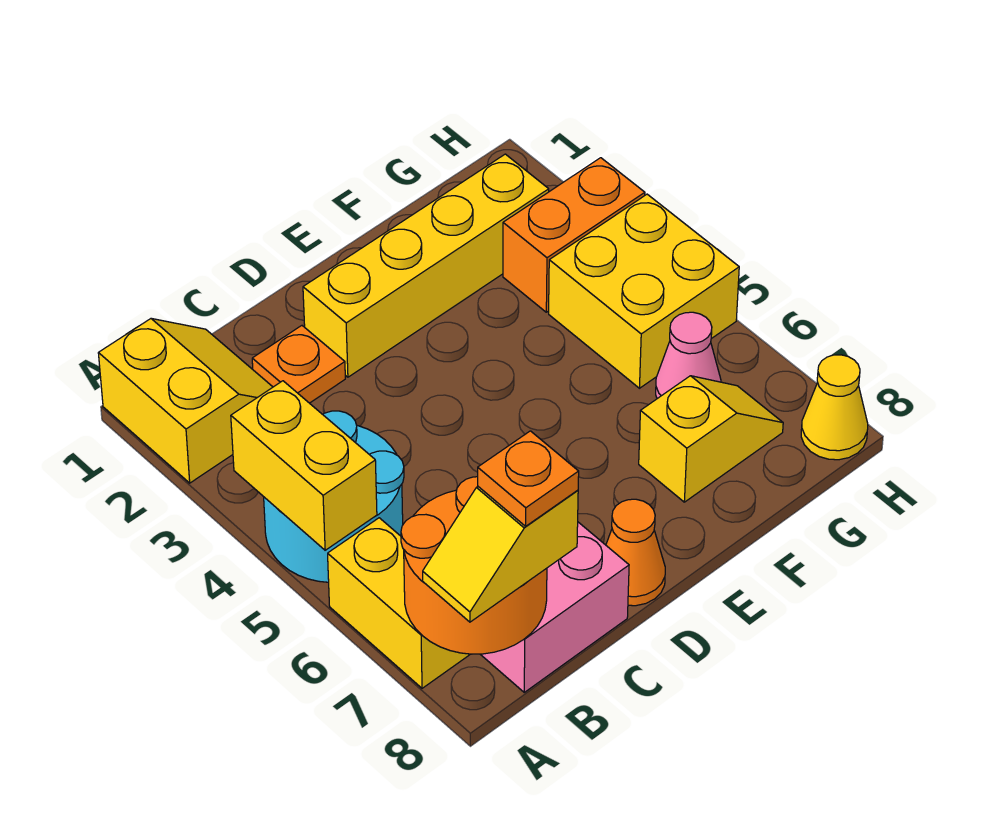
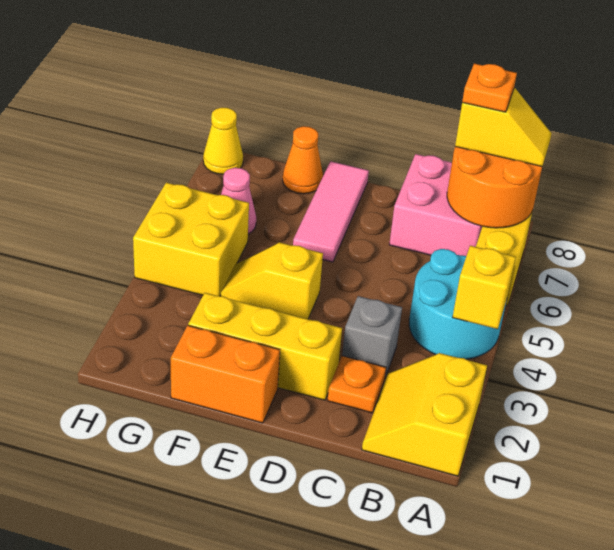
yellow brick A4:A5 level 2 -> yellow brick A4 level 2
none -> grey brick C3 level 1
yellow brick D2:G2 level 1 -> yellow brick D2:F2 level 1
orange cone D8 level 1 -> orange cone F8 level 1
none -> pink tile E6:E8 level 1
yellow slope F7:G7 level 1 top F -> yellow slope E4:F4 level 1 top E
orange brick G3:H3 level 1 -> orange brick E1:F1 level 1

